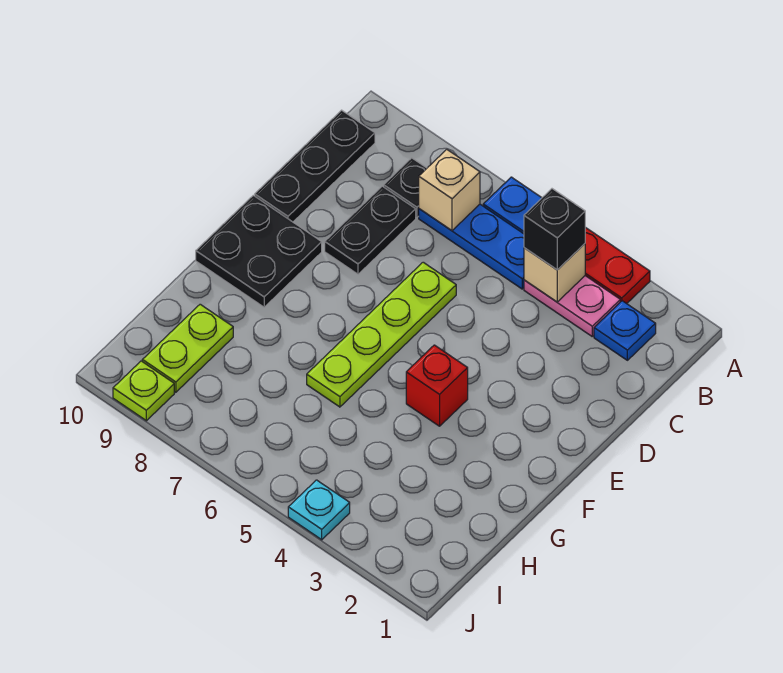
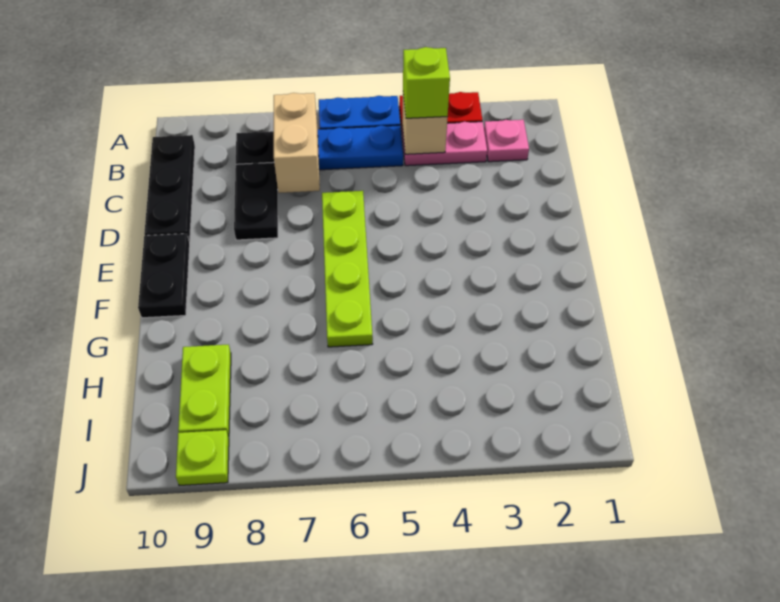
blue plate B2 level 1 -> pink plate B2 level 1
black brick B4 level 3 -> lime brick B4 level 3
tan brick B7 level 2 -> tan brick B7:C7 level 2
black plate E9:F10 level 1 -> black plate E10:F10 level 1
red brick F4 level 1 -> none
cyan plate J4 level 1 -> none

